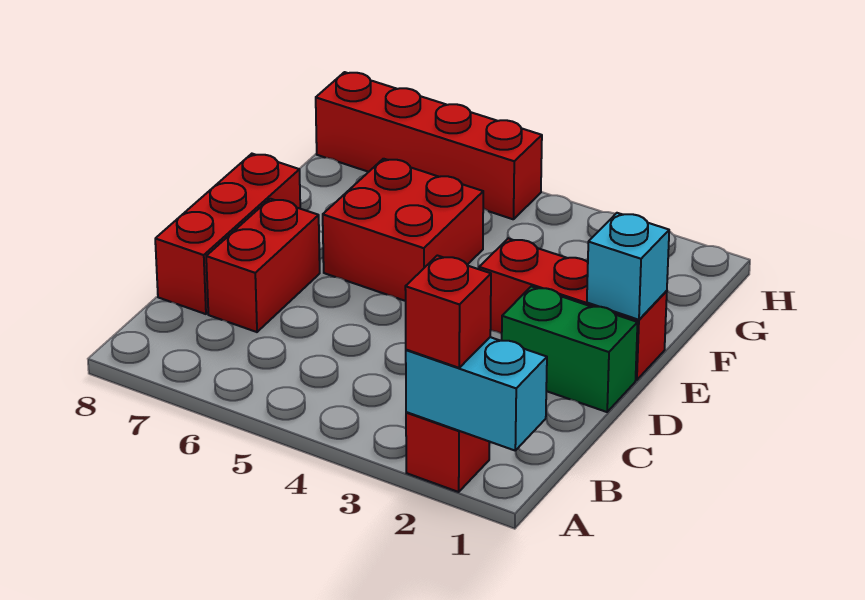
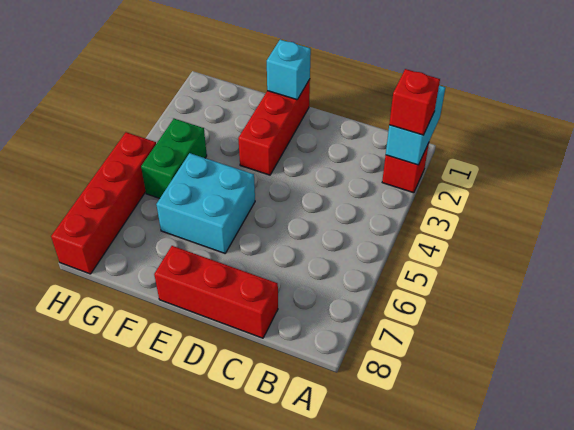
red brick C7:D7 level 1 -> none
green brick D1:D2 level 1 -> green brick G4:G5 level 1
red brick E5:F6 level 1 -> cyan brick E5:F6 level 1

